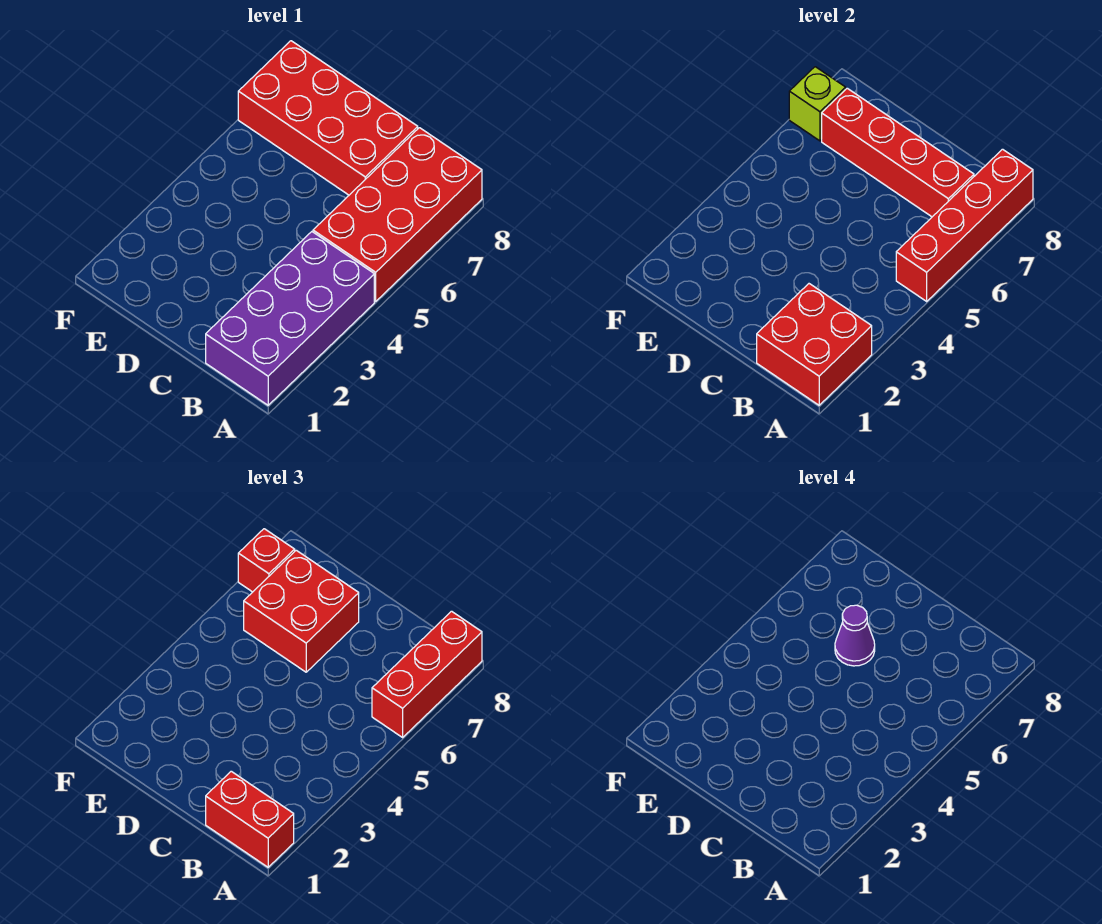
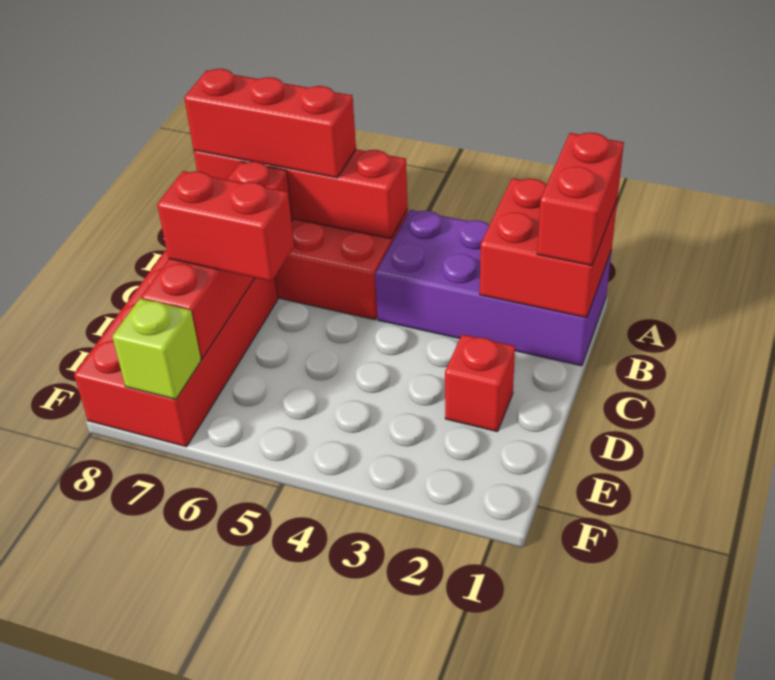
red brick D6:E7 level 3 -> red brick D6:D7 level 3
purple cone D6 level 4 -> none
red brick F7 level 3 -> red brick D2 level 1

